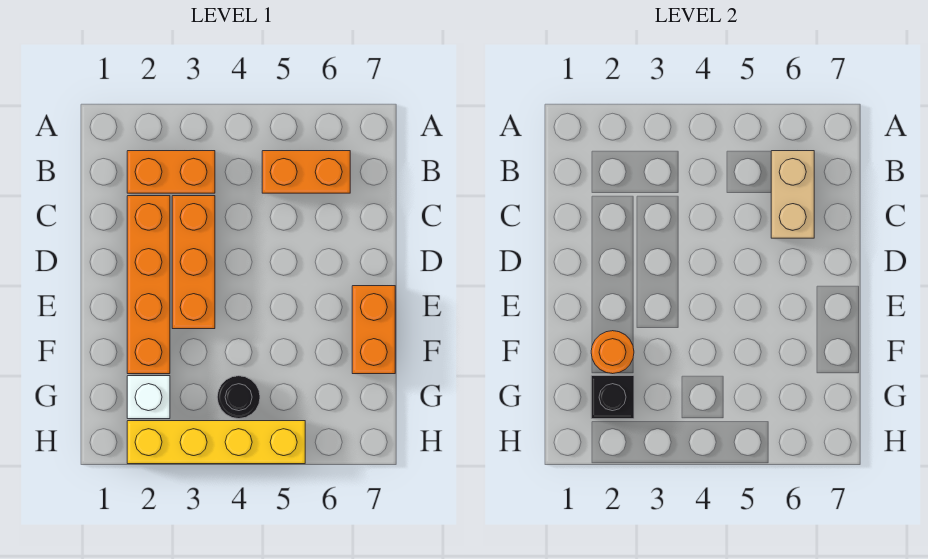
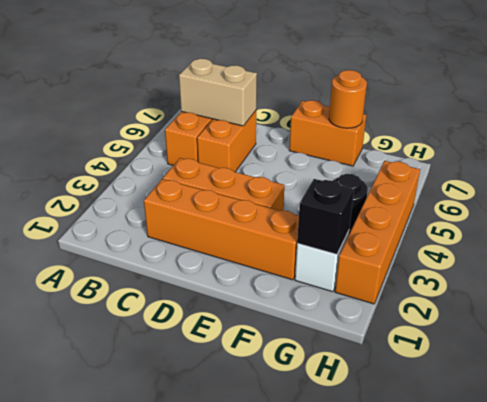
orange brick B2:B3 level 1 -> orange brick C5:C6 level 1
orange round brick F2 level 2 -> orange round brick F7 level 2
yellow brick H2:H5 level 1 -> orange brick H2:H5 level 1

